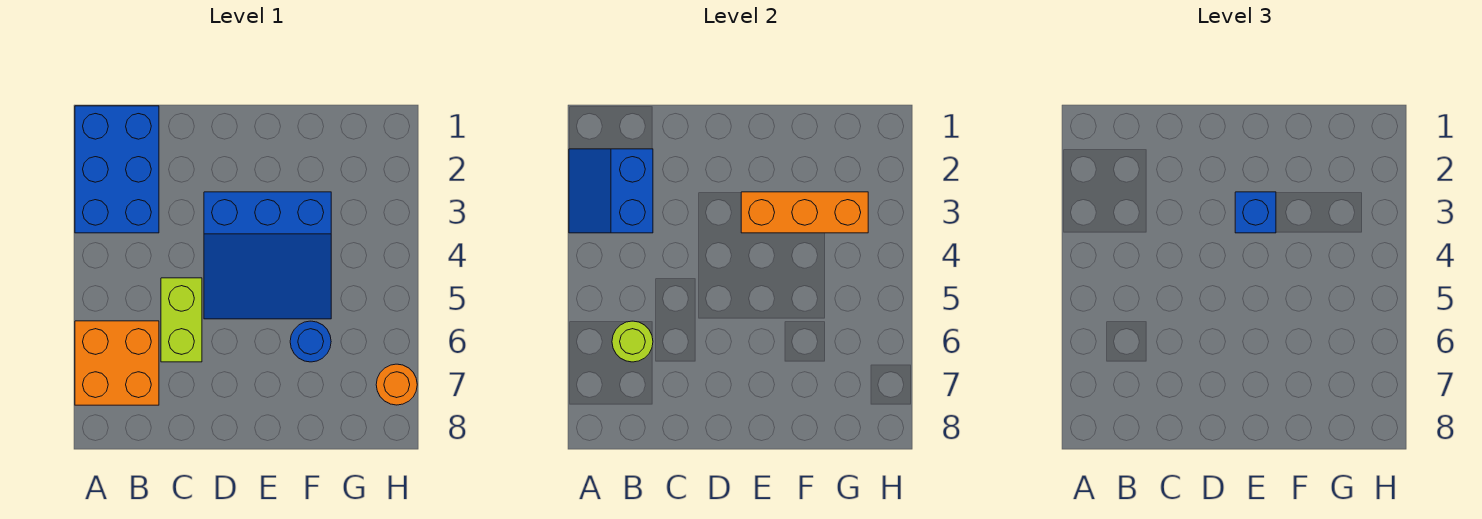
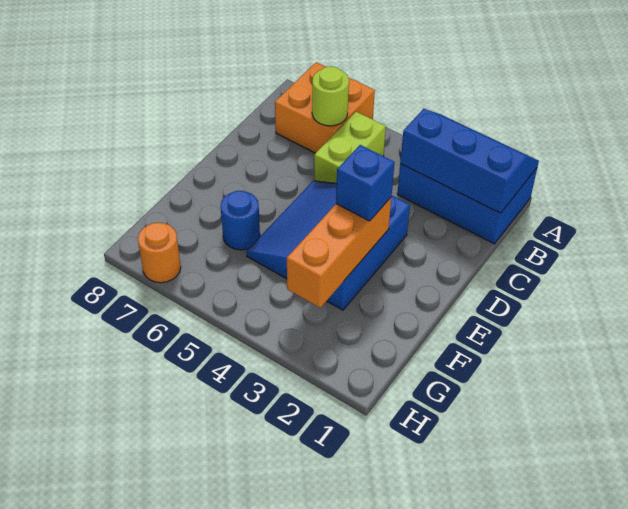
blue slope A2:B3 level 2 top B -> blue slope A1:B3 level 2 top B
lime brick C5:C6 level 1 -> lime brick B5:C5 level 1

